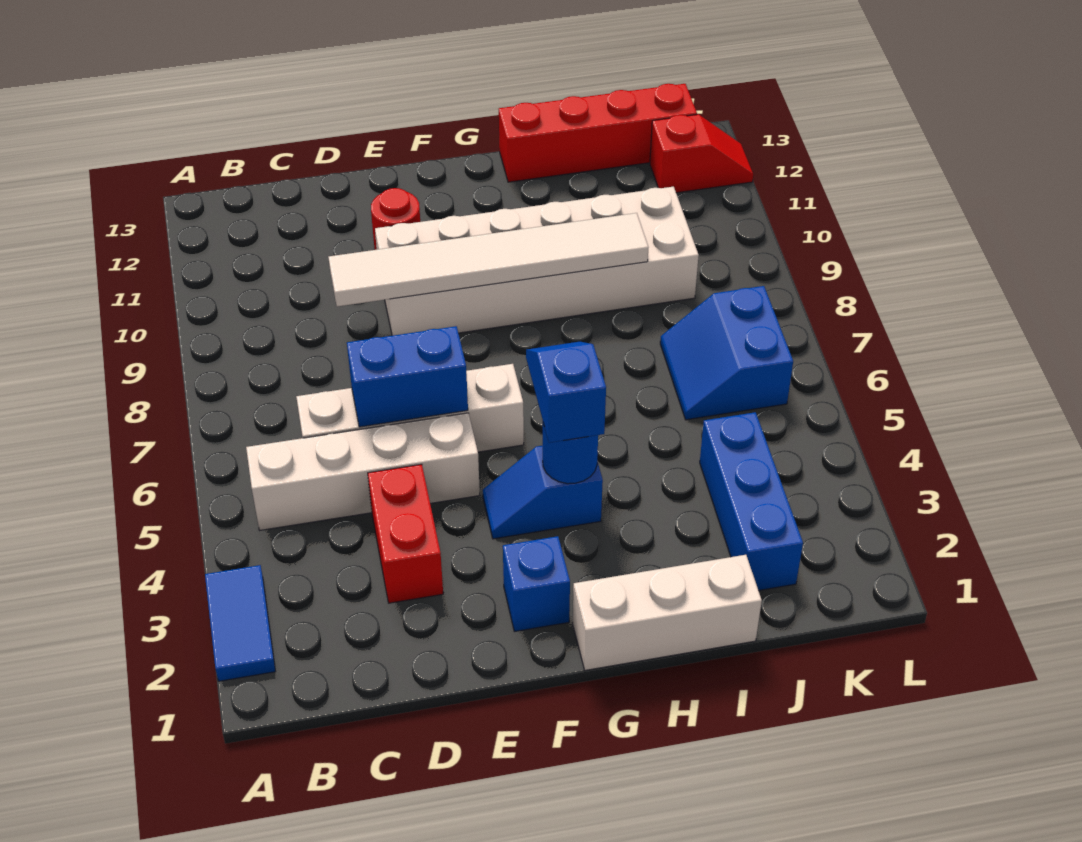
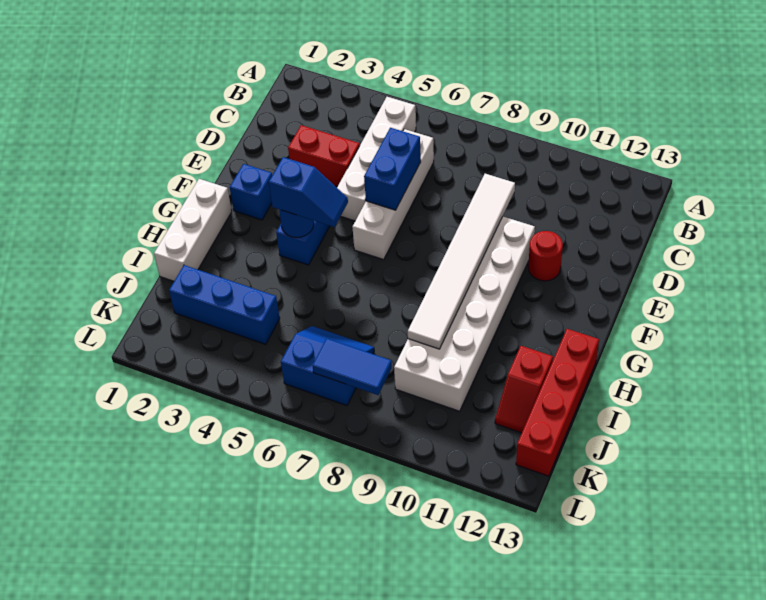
blue tile A2:A3 level 1 -> blue tile K7:K8 level 2
red slope K12:L12 level 1 top K -> red slope I12:J12 level 1 top I

